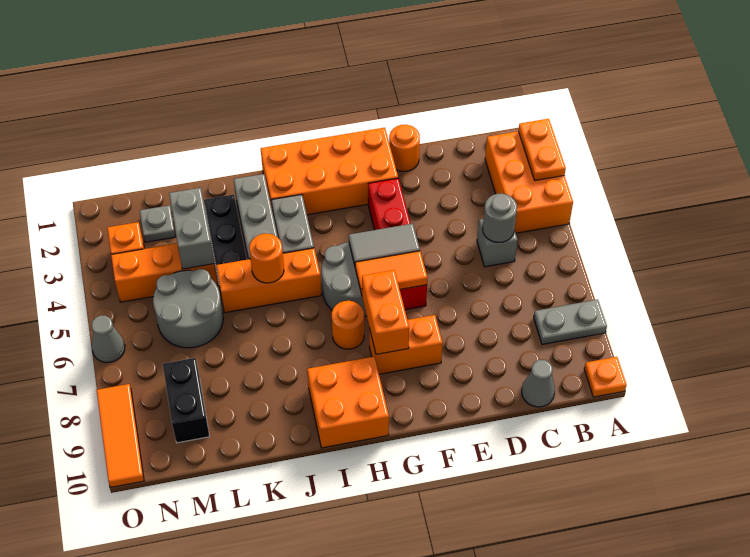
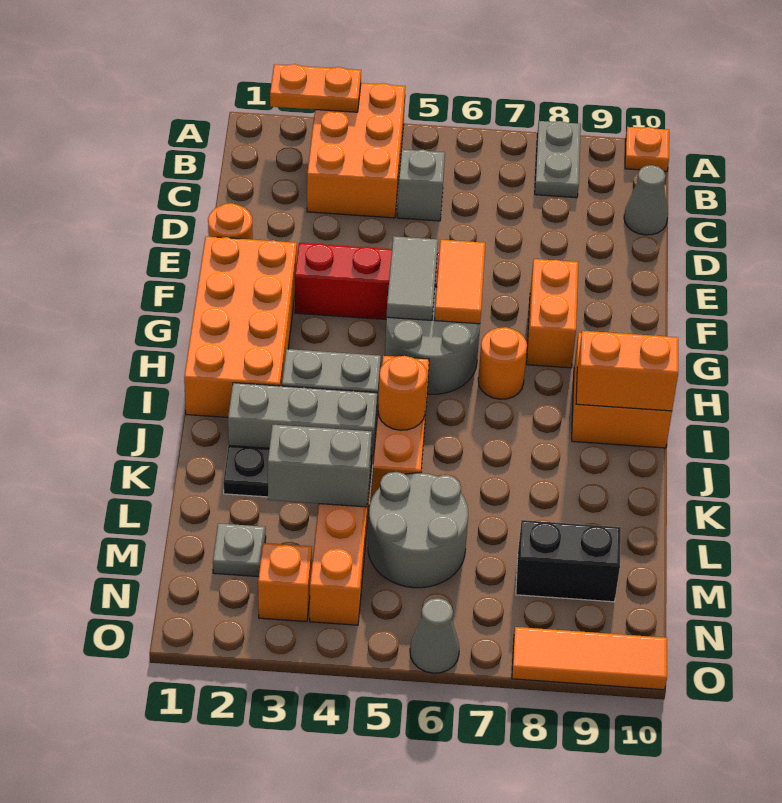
orange brick A2:B4 level 1 -> orange brick A3:C4 level 1
grey round brick C5 level 2 -> none
orange brick G7:G8 level 2 -> orange brick I9:I10 level 2

